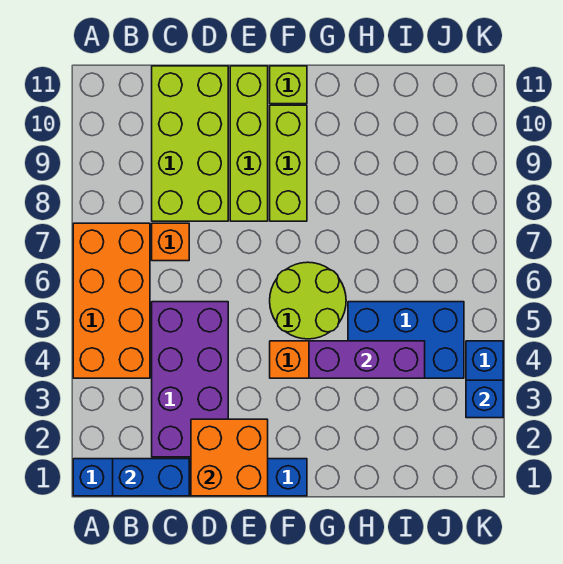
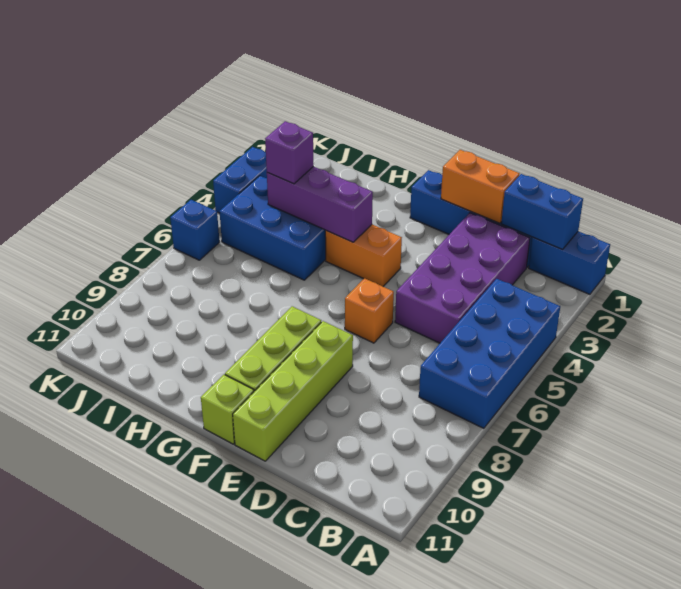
orange brick A4:B7 level 1 -> blue brick A4:B7 level 1
orange brick C7 level 1 -> orange brick E6 level 1
lime brick C8:D11 level 1 -> none
orange brick D1:E2 level 2 -> orange brick D1:E1 level 2
lime round brick F5:G6 level 1 -> none
none -> purple brick I4 level 3
blue brick K3 level 2 -> blue brick K6 level 1

